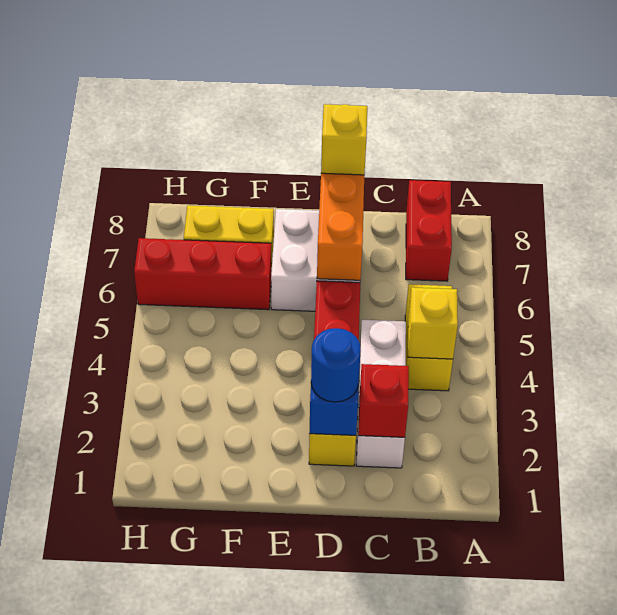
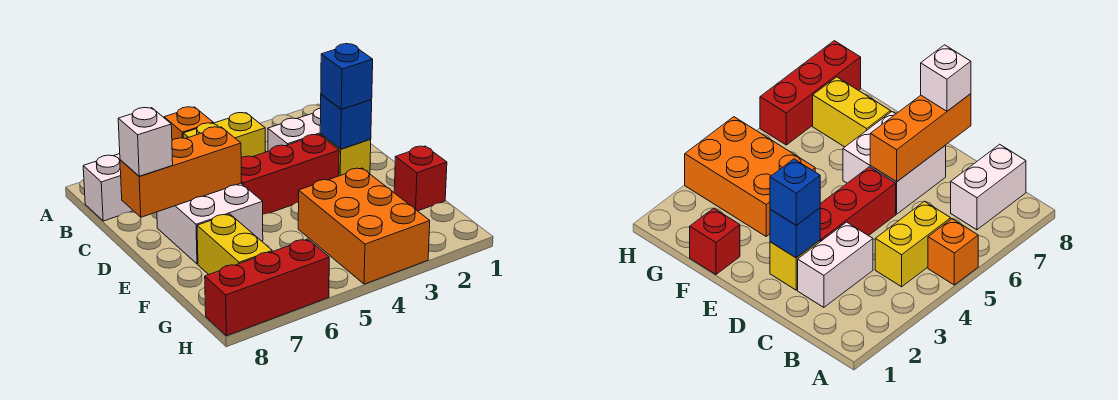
none -> orange brick A5 level 1
yellow brick B4 level 2 -> none
red brick B7:B8 level 1 -> white brick B7:B8 level 1
white brick C2:C4 level 1 -> white brick C2:C3 level 1
red brick C2 level 2 -> red brick F1 level 1
blue round brick D2 level 3 -> blue brick D2 level 3
yellow brick D8 level 3 -> white brick D8 level 3
none -> orange brick F3:H4 level 1
red brick F6:H6 level 1 -> red brick H6:H8 level 1

